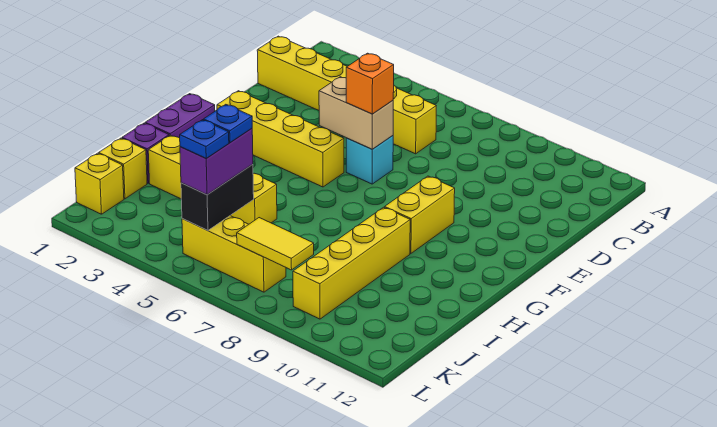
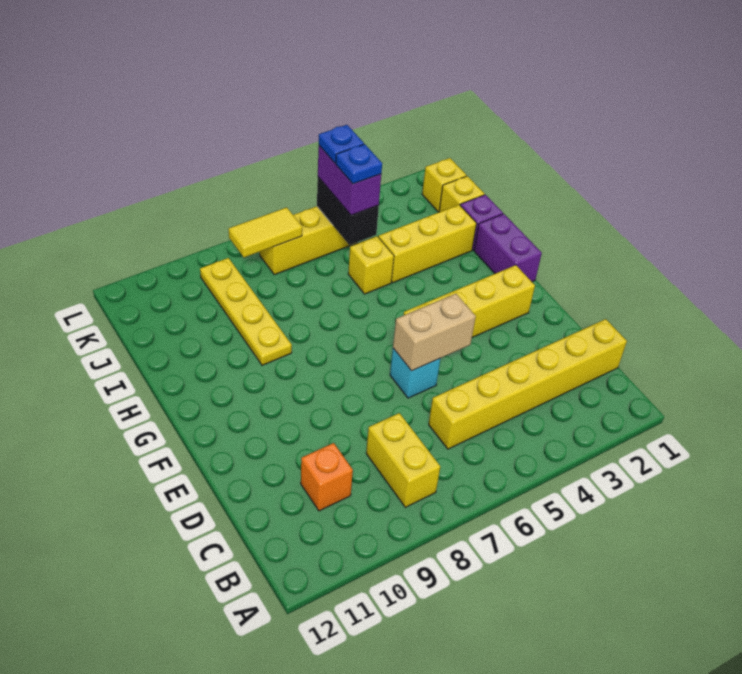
orange brick E6 level 3 -> orange brick C10 level 1
yellow brick F9:G9 level 1 -> yellow brick B8:C8 level 1
yellow brick H9:K9 level 1 -> yellow plate H9:K9 level 1

